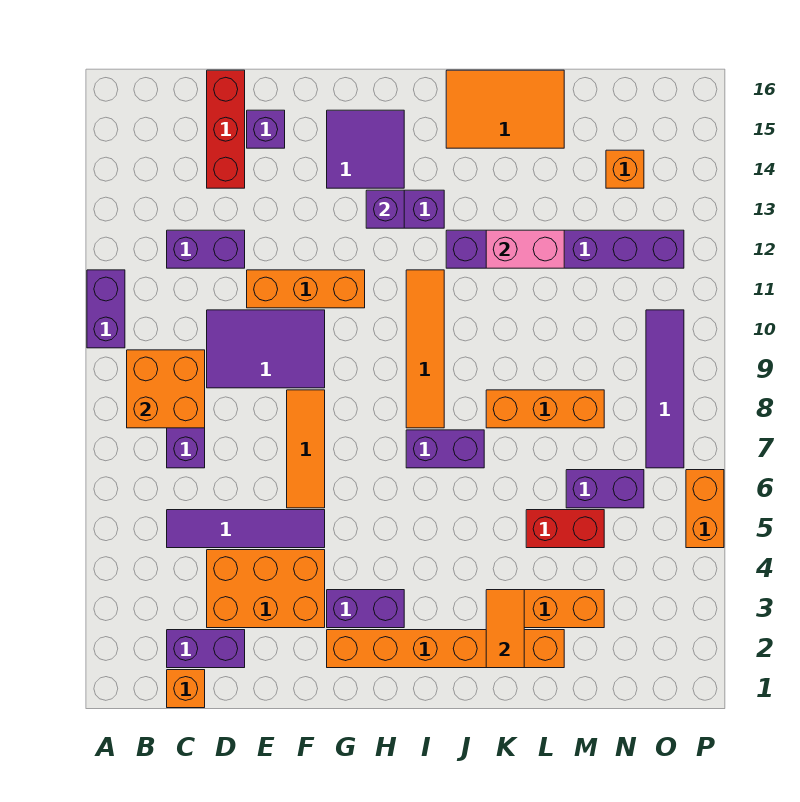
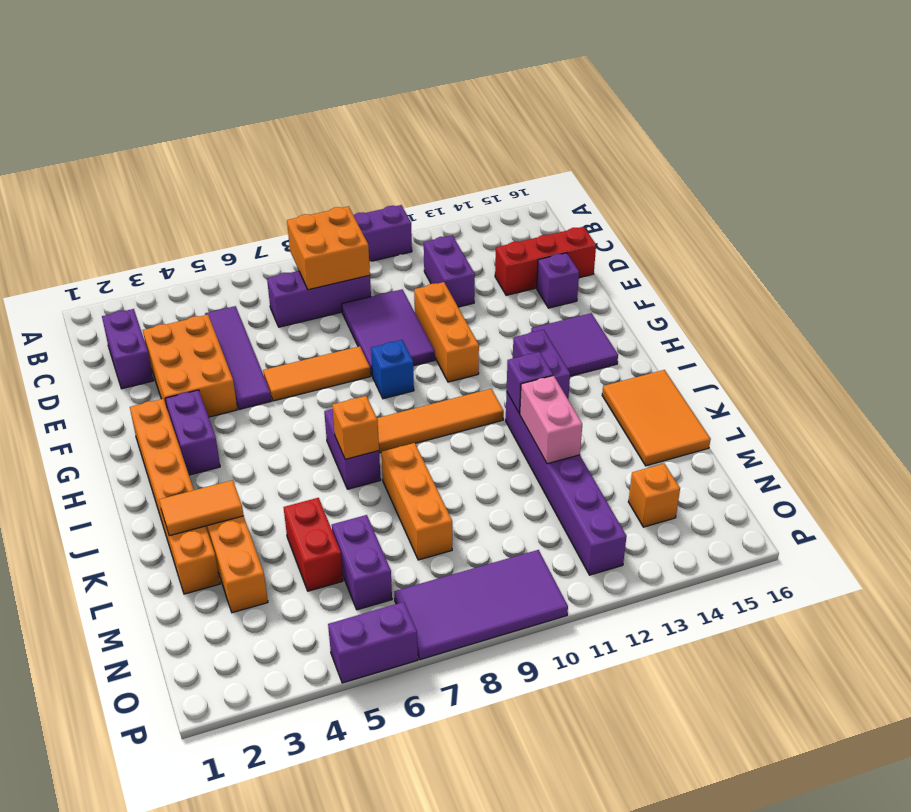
orange brick C1 level 1 -> orange brick J7 level 2
none -> blue brick G9 level 1
purple brick H13 level 2 -> purple brick J12 level 2
purple tile O7:O10 level 1 -> purple tile O7:P10 level 1
orange brick P5:P6 level 1 -> purple brick P5:P6 level 1

